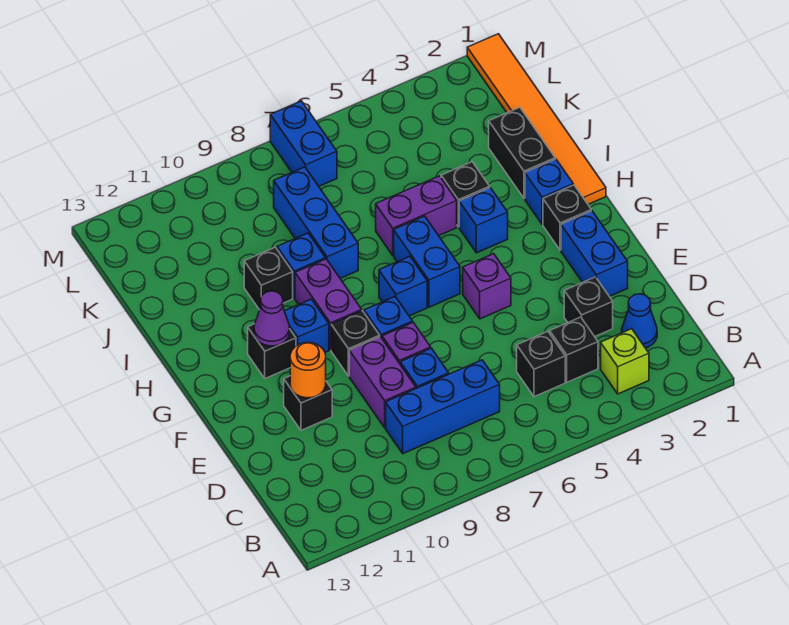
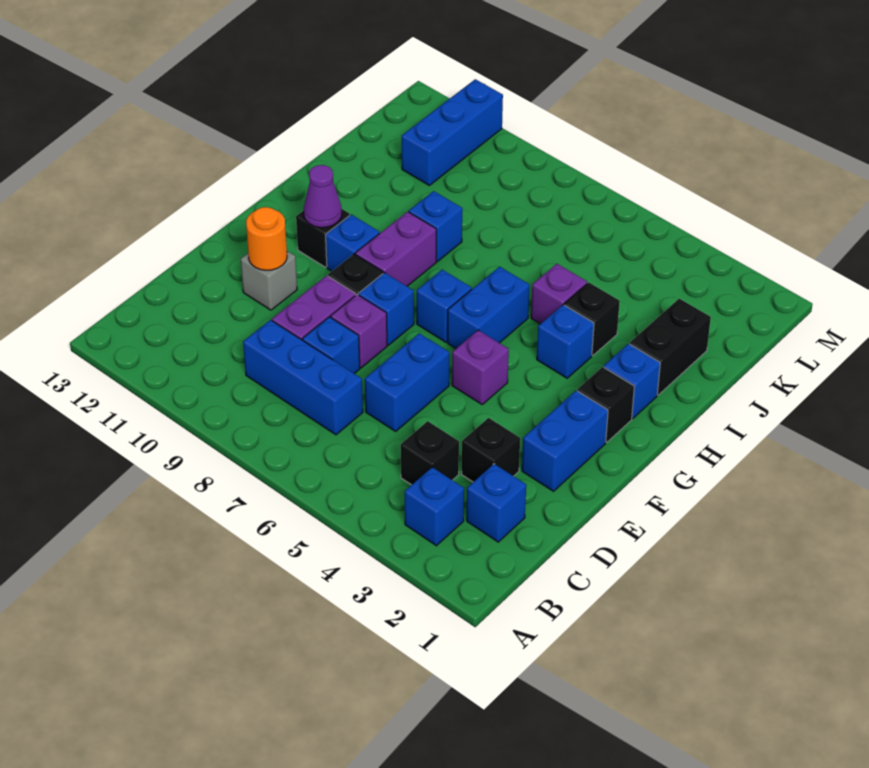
lime brick B3 level 1 -> blue brick B3 level 1
blue cone C2 level 1 -> blue brick C2 level 1
black brick C5 level 1 -> none
black brick E11 level 1 -> grey brick E11 level 1
orange tile H1:M1 level 1 -> none
purple brick I5:I6 level 1 -> purple brick I5 level 1
blue brick I8:K8 level 1 -> blue brick K11:M11 level 1
black brick I10 level 1 -> none
blue brick L7:M7 level 1 -> blue brick D6:E6 level 1

